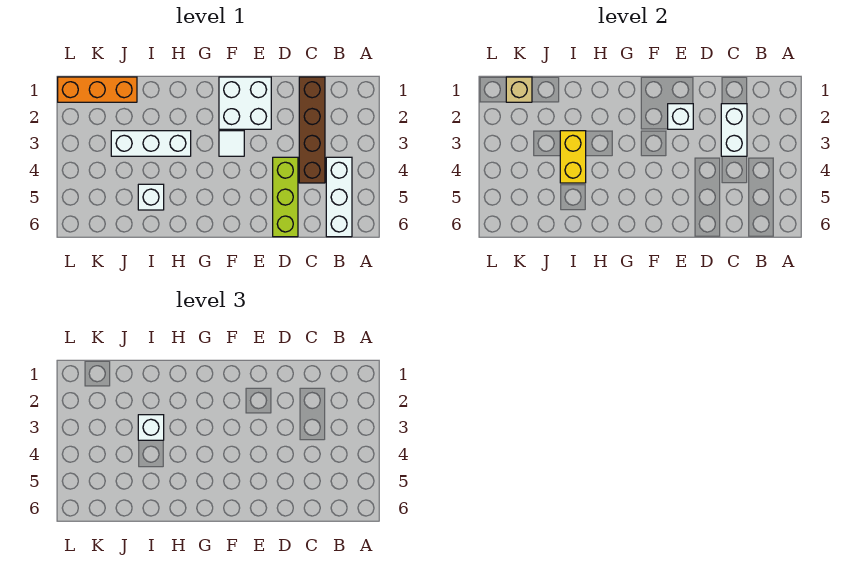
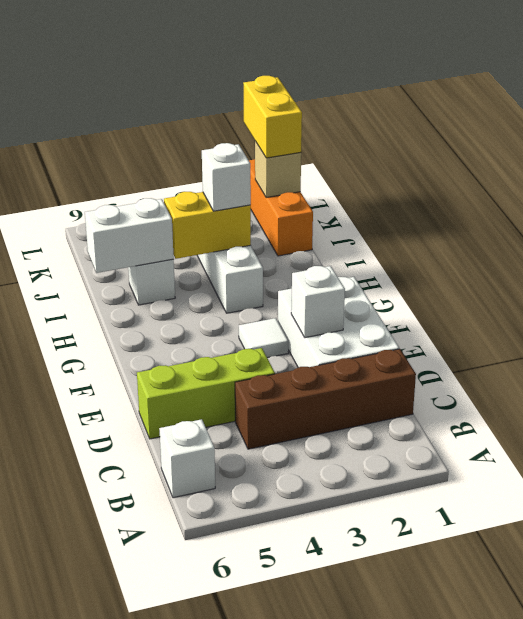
white brick B4:B6 level 1 -> white brick B6 level 1
white brick C2:C3 level 2 -> white brick I5:I6 level 2
white brick E1:F2 level 1 -> white brick D1:F2 level 1
none -> yellow brick K1:L1 level 3

